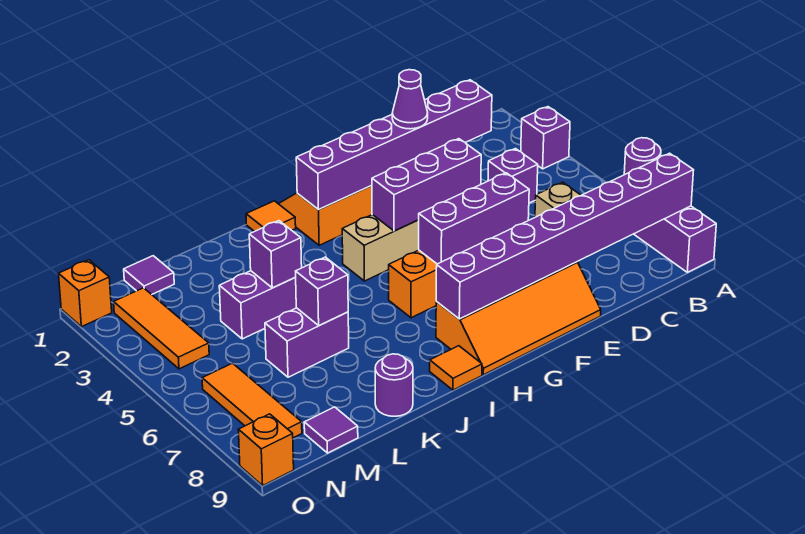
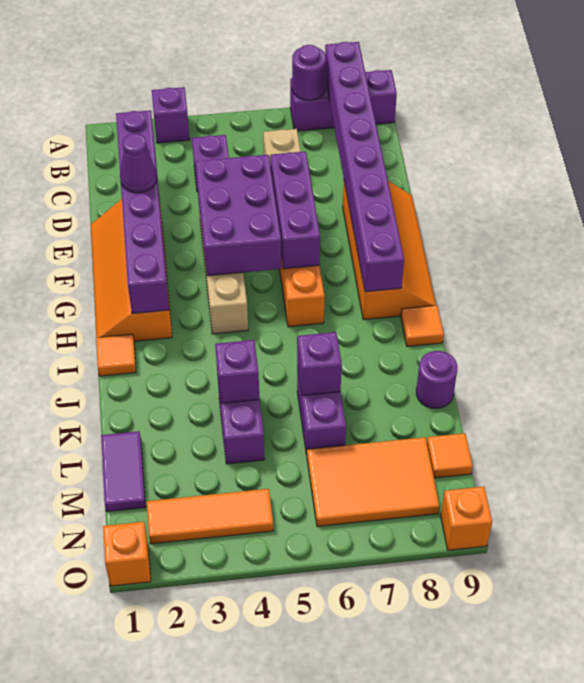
purple brick E4:G4 level 2 -> purple brick E4:G5 level 2
purple tile M1 level 1 -> purple tile L1:M1 level 1
purple tile M9 level 1 -> orange tile M9 level 1
orange tile N6:N8 level 1 -> orange tile M6:N8 level 1

